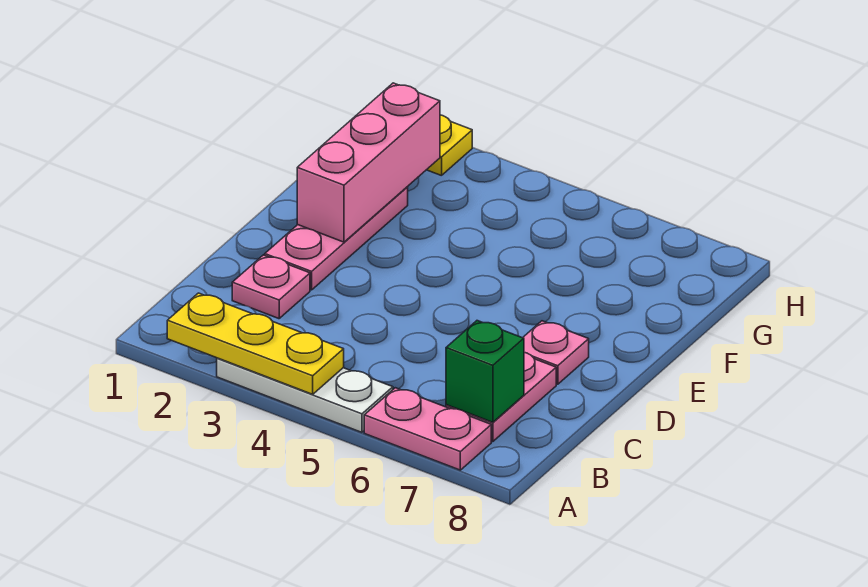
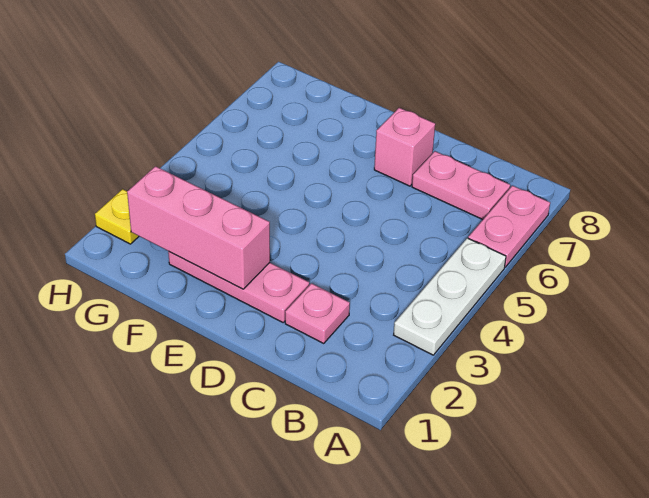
yellow plate A2:A4 level 2 -> none
green brick B7 level 2 -> none
pink plate D7 level 1 -> pink brick D7 level 1

